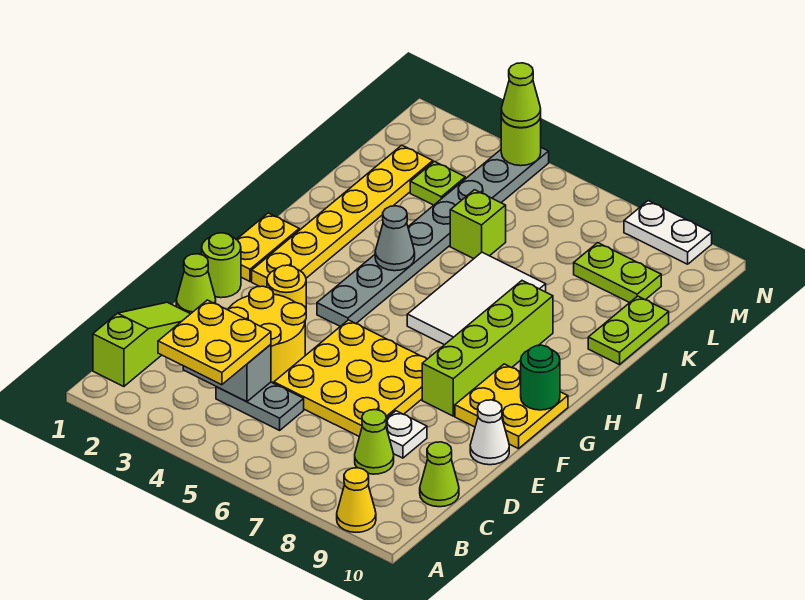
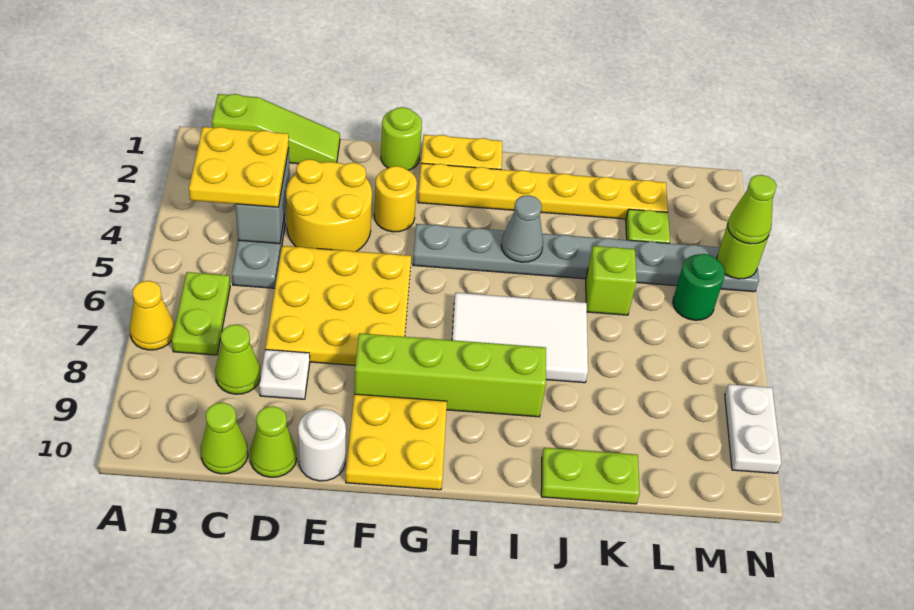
yellow cone A9 level 1 -> yellow cone A7 level 1
lime cone E1 level 1 -> lime cone D10 level 1
white cone E10 level 1 -> white round brick E10 level 1
green round brick G10 level 2 -> green round brick M5 level 1
lime plate L8:L9 level 1 -> lime plate B6:B7 level 1

